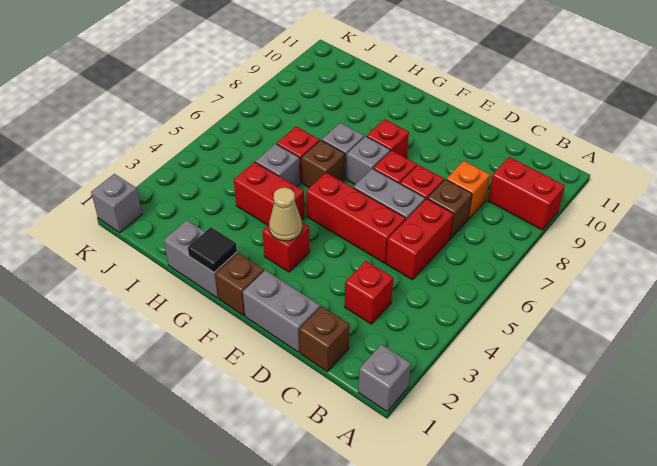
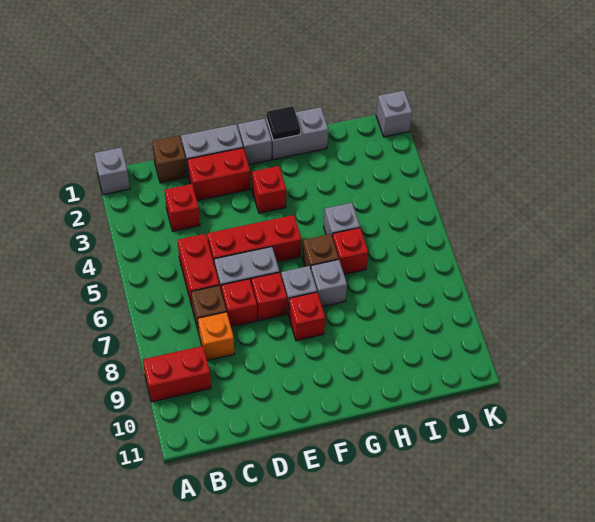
brown brick F1 level 1 -> grey brick F1 level 1
tan cone F3 level 2 -> none
red brick G4:H4 level 1 -> red brick D2:E2 level 1

